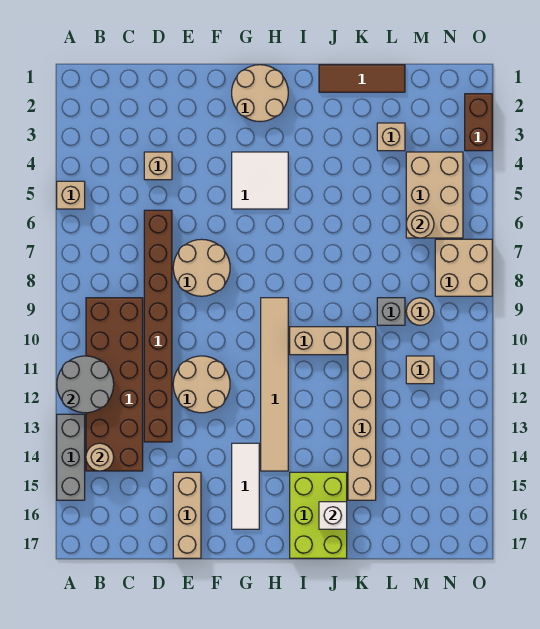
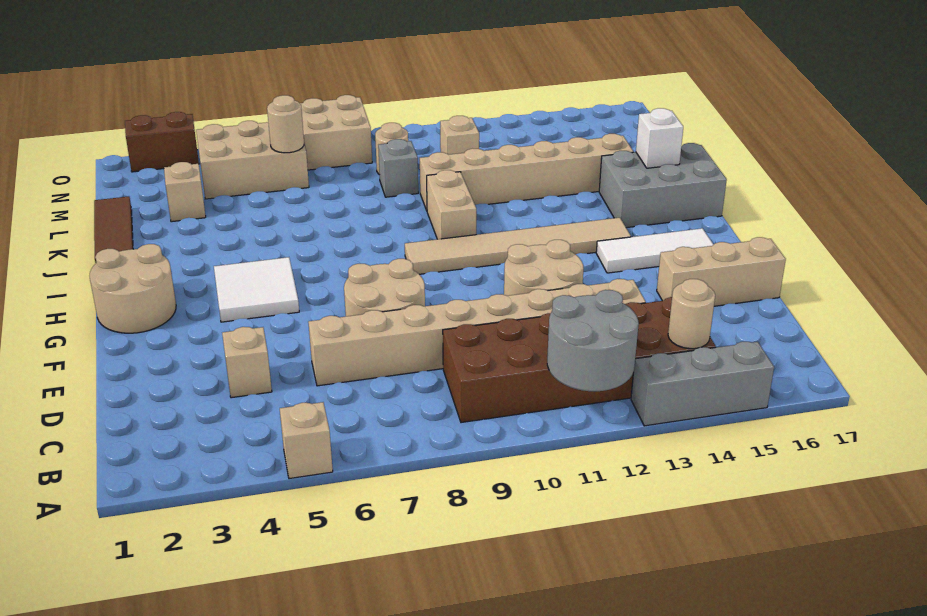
brown brick D6:D13 level 1 -> tan brick D6:D13 level 1
lime brick I15:J17 level 1 -> grey brick I15:J17 level 1

